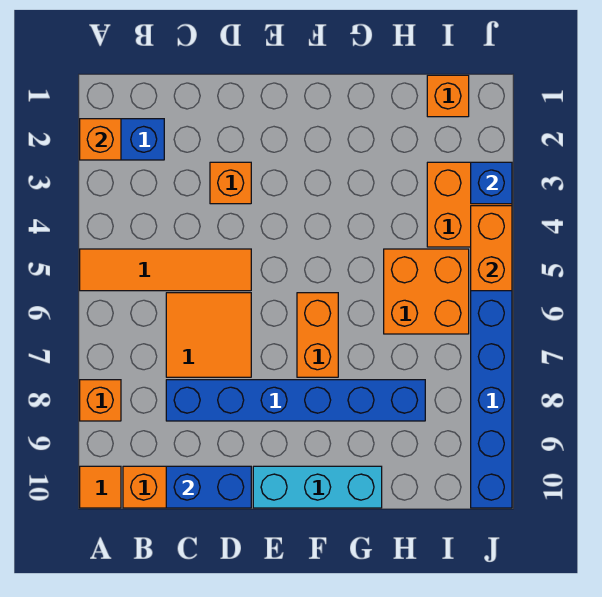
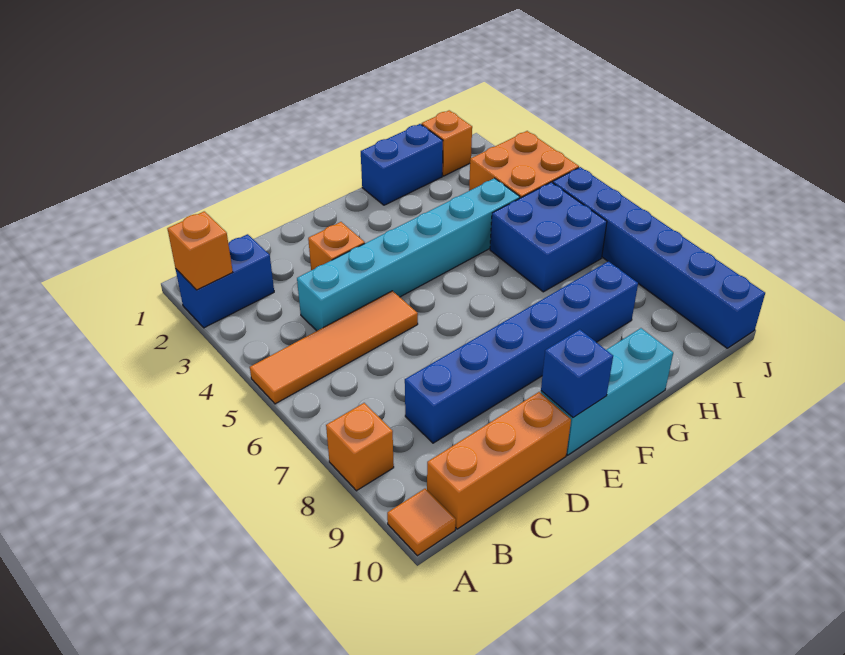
none -> cyan brick C4:H4 level 1
orange tile C6:D7 level 1 -> none
blue brick C10:D10 level 2 -> blue brick G1:H1 level 1
orange brick F6:F7 level 1 -> none
orange brick H5:I6 level 1 -> blue brick H5:I6 level 1
blue brick J3 level 2 -> blue brick E10 level 2
orange brick J4:J5 level 2 -> none

